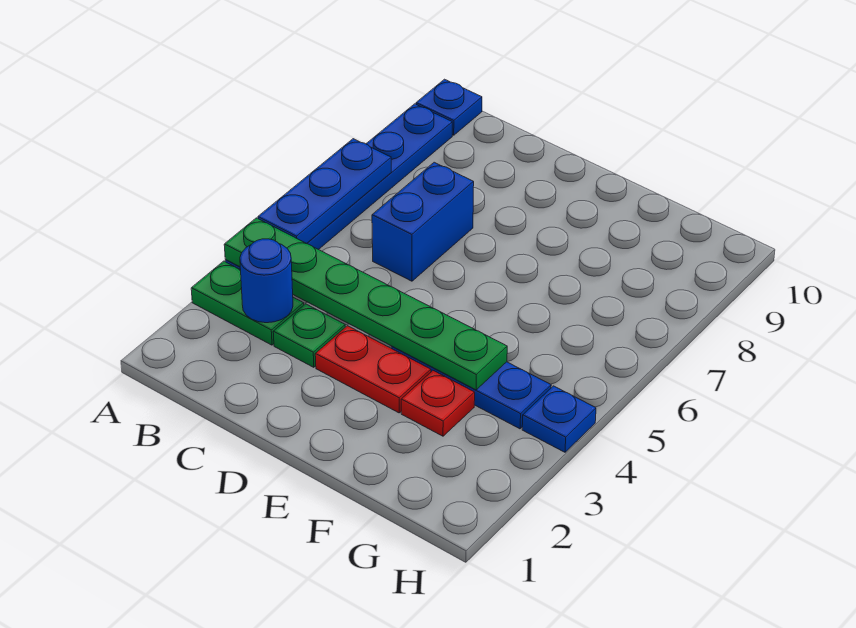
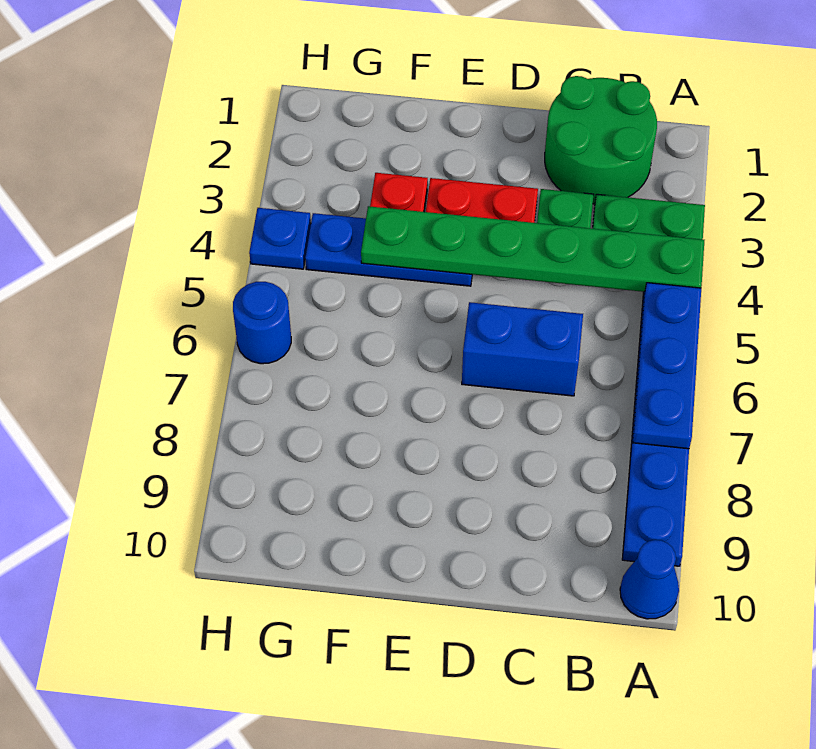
blue plate A10 level 1 -> blue cone A10 level 1
none -> green round brick B1:C2 level 1
blue round brick B3 level 2 -> blue round brick H6 level 1
blue brick C6:C7 level 1 -> blue brick C6:D6 level 1

